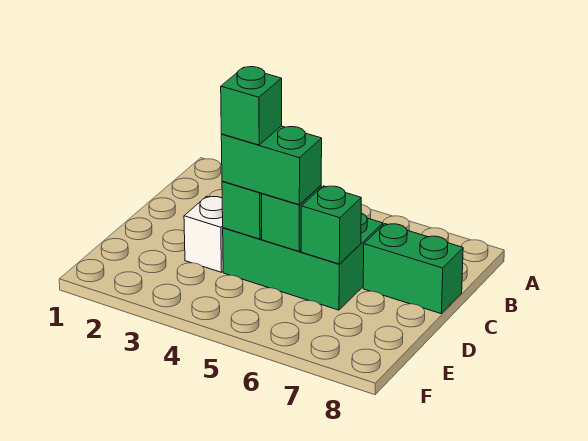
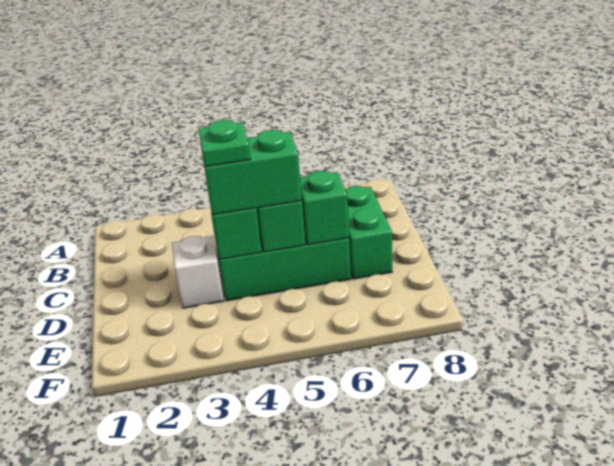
green brick C7:C8 level 1 -> green brick C7:D7 level 1
green brick D4 level 4 -> green plate D4 level 4

